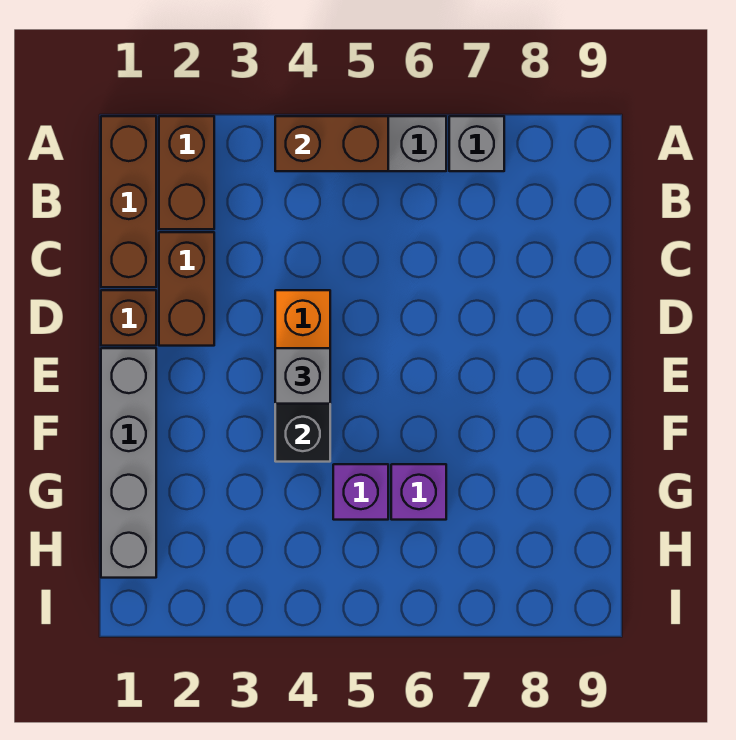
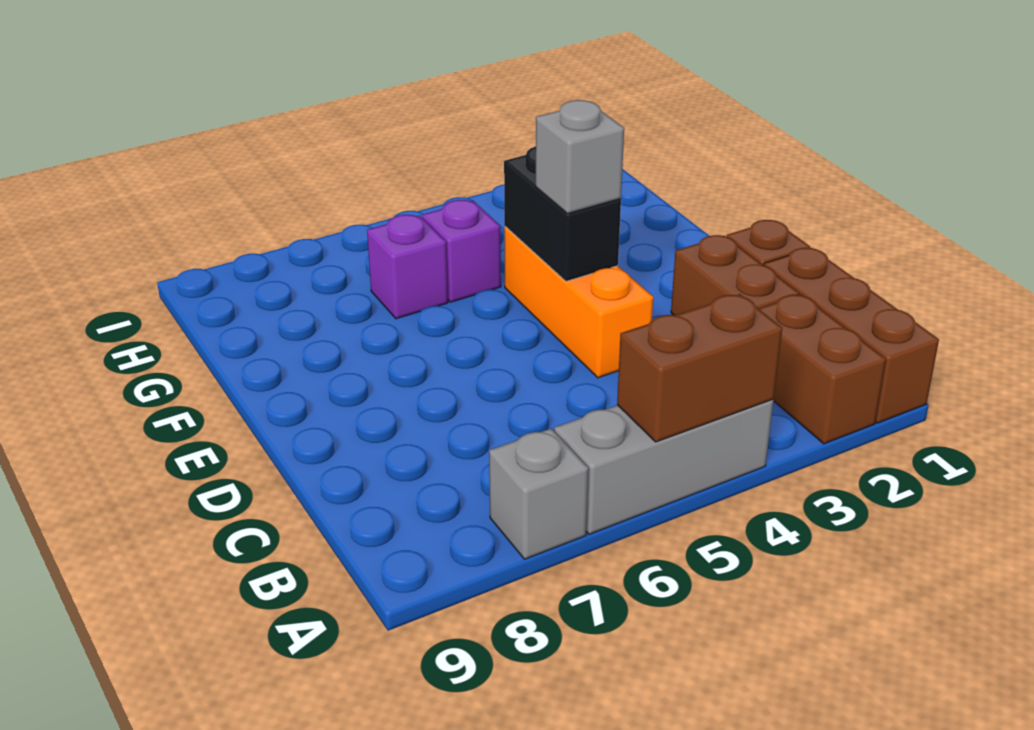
grey brick E1:H1 level 1 -> none

